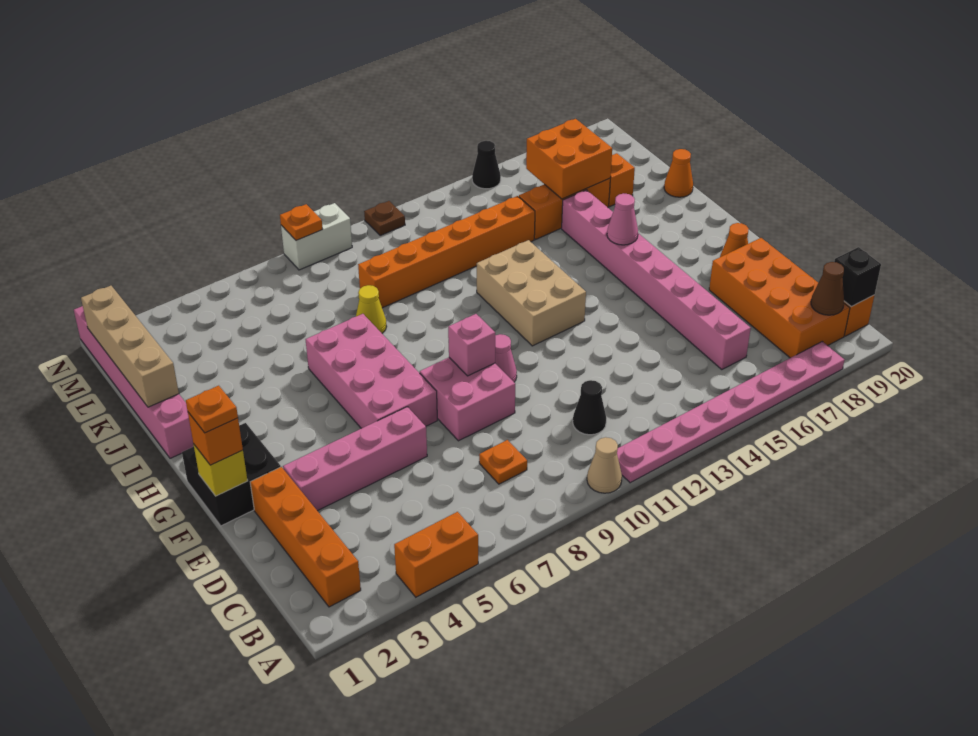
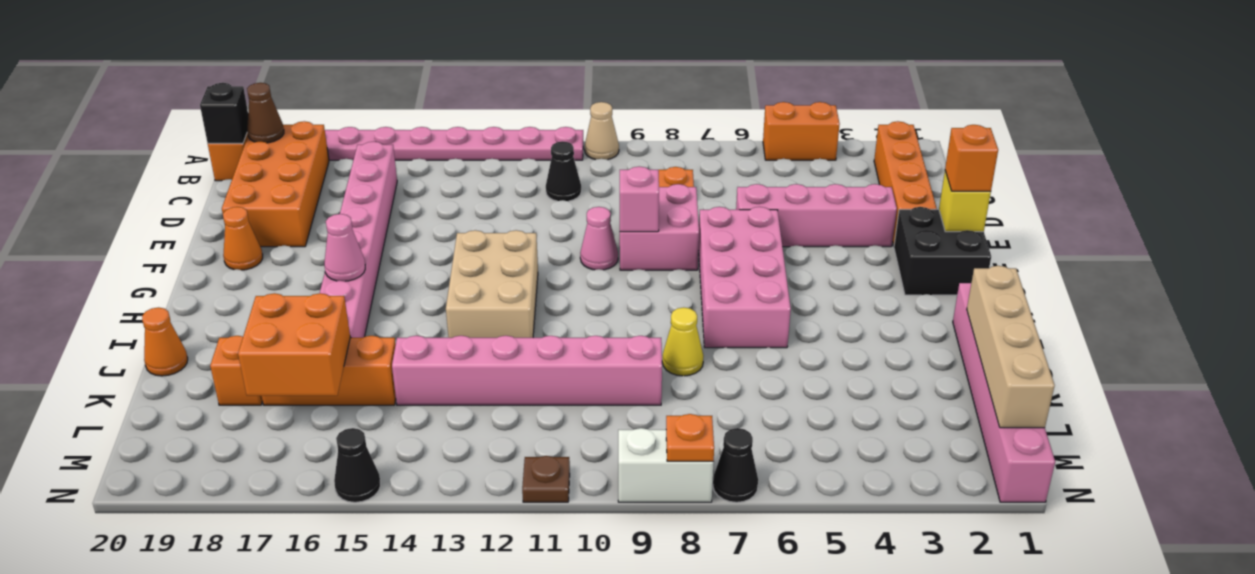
orange plate F1 level 4 -> none
orange brick K9:K14 level 1 -> pink brick K9:K14 level 1
none -> black cone N7 level 1

